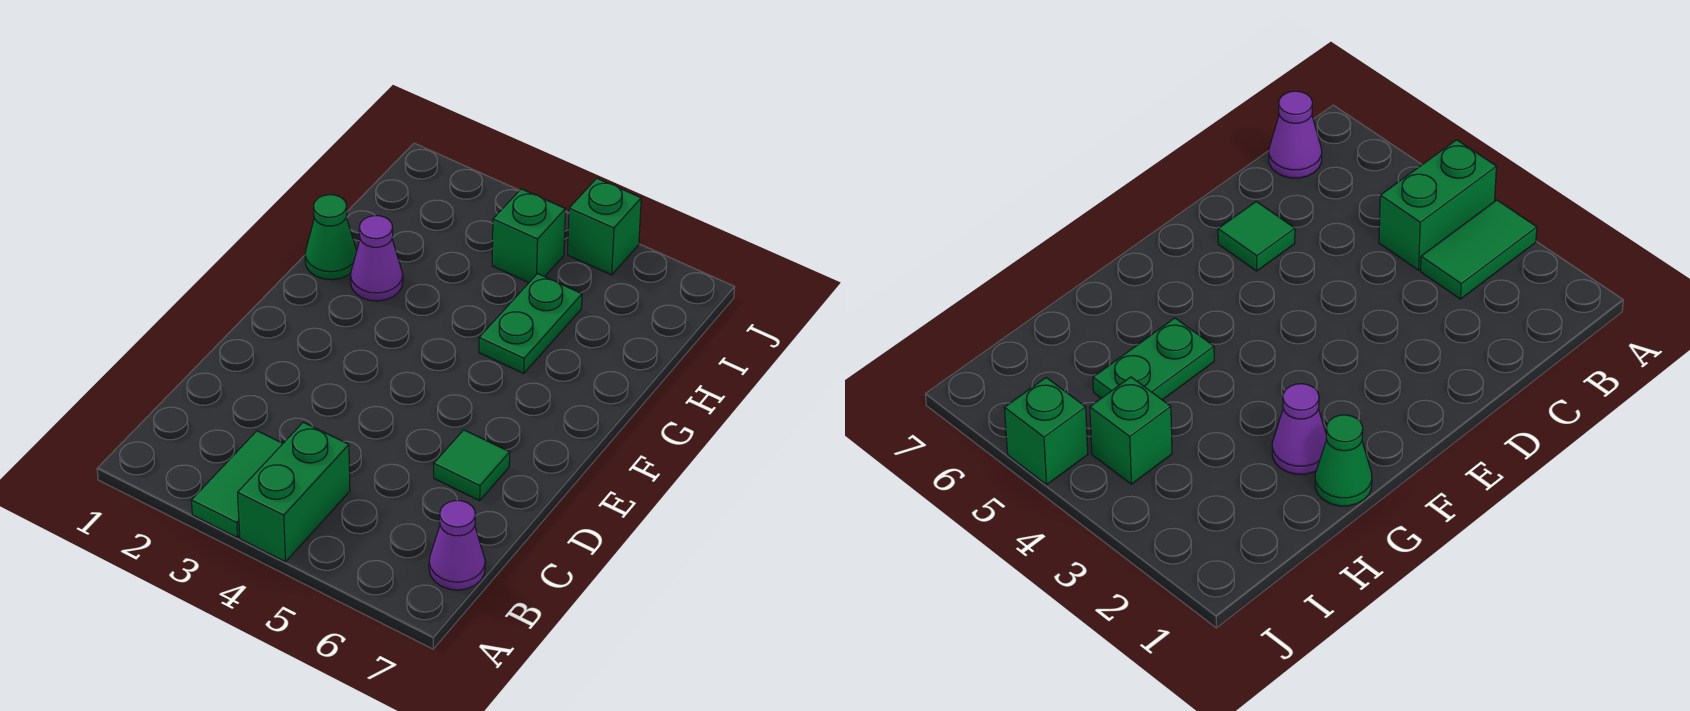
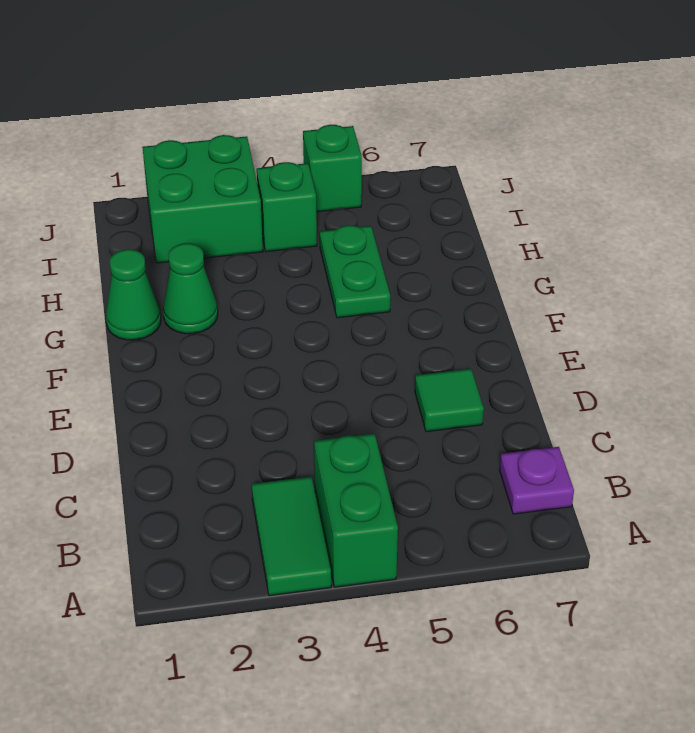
purple cone B7 level 1 -> purple plate B7 level 1
purple cone G2 level 1 -> green cone G2 level 1
none -> green brick I2:J3 level 1

